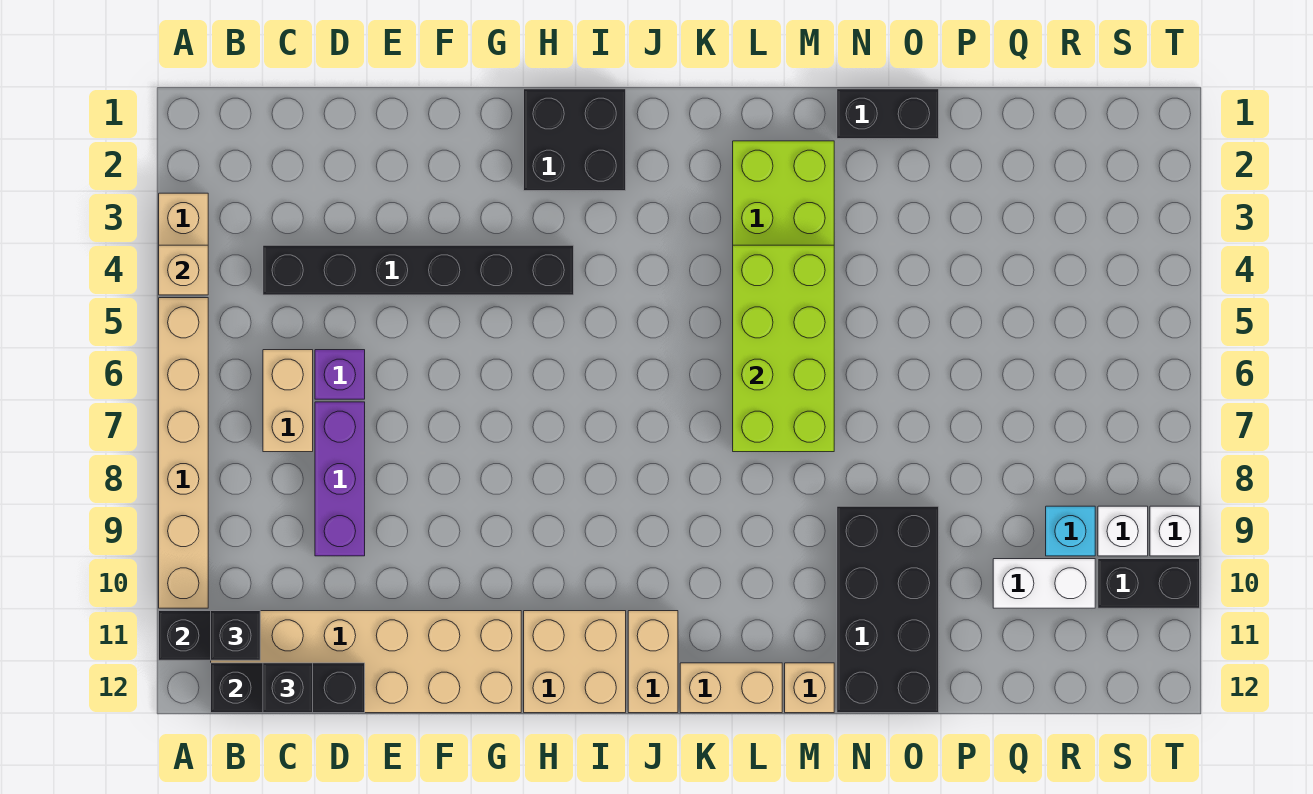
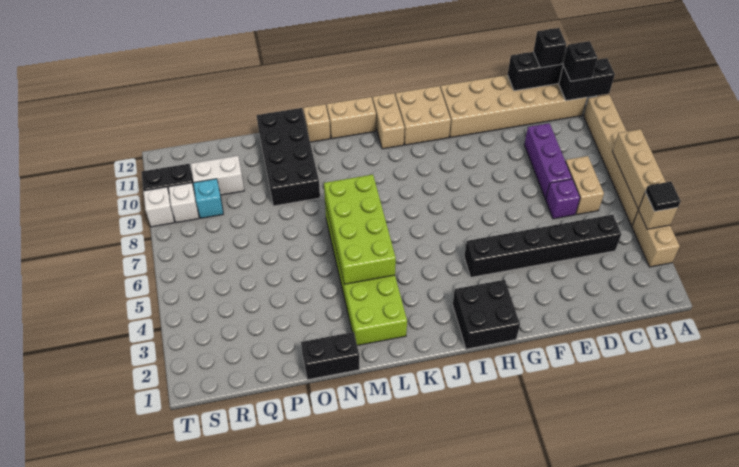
none -> black tile A4 level 3
none -> tan brick A5:A7 level 2

